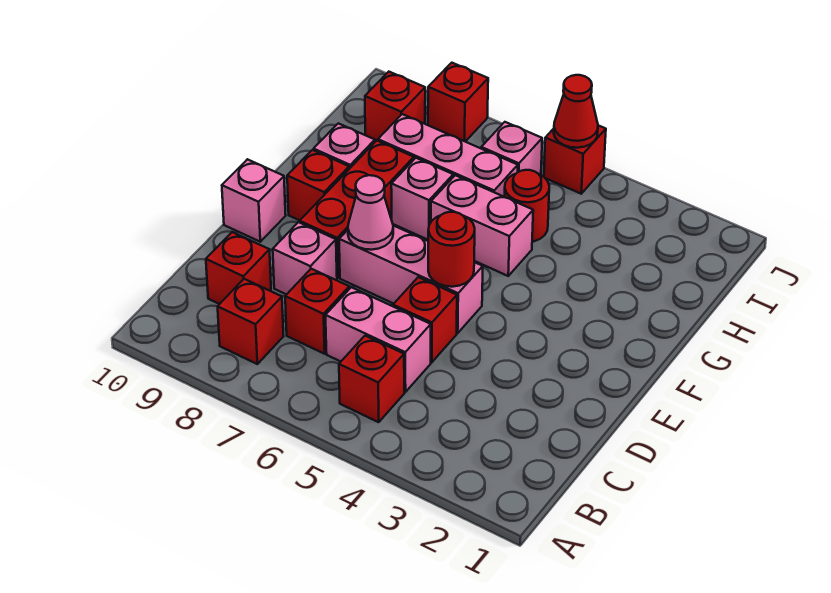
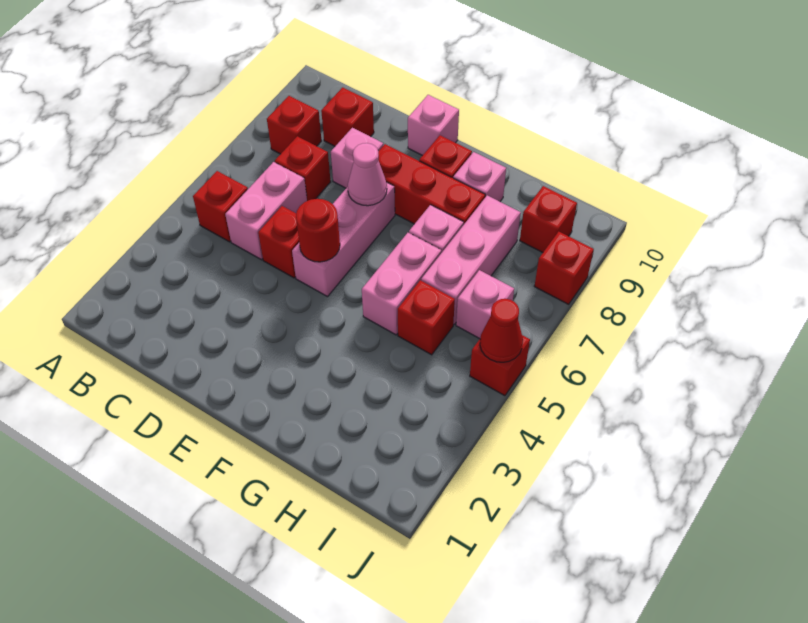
red round brick H5 level 1 -> red brick H5 level 1

